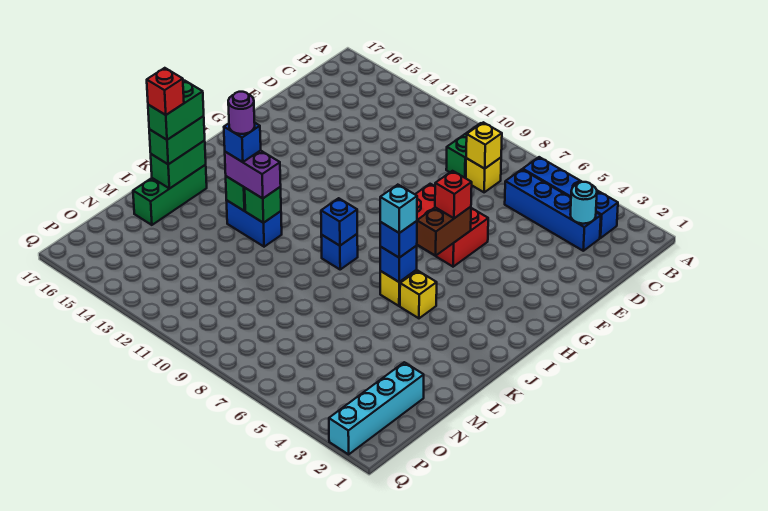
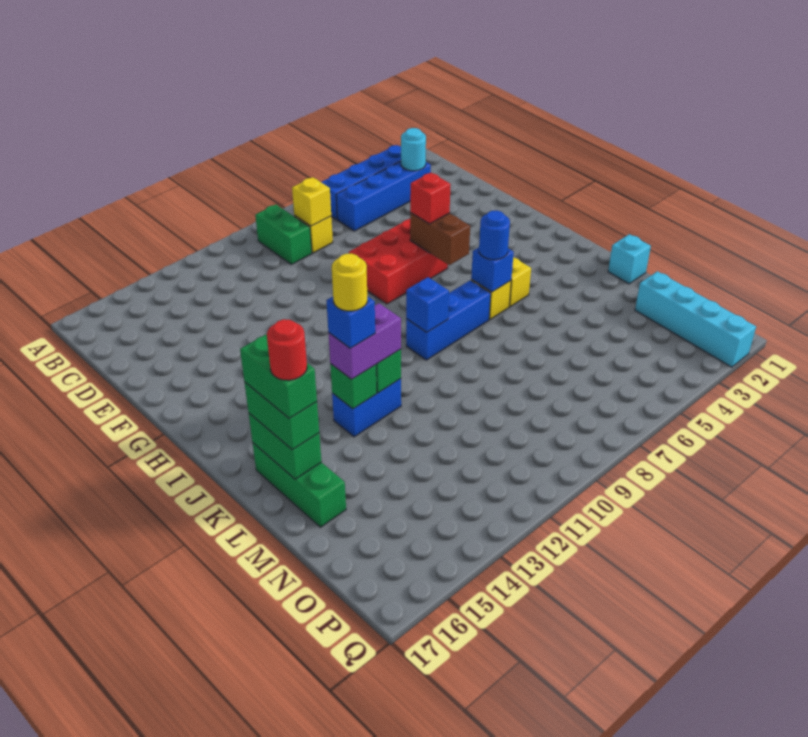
blue brick J6 level 3 -> blue round brick J6 level 3
cyan brick J6 level 4 -> cyan brick L1 level 1
blue brick J9 level 1 -> blue brick J7:J9 level 1
purple round brick K13 level 5 -> yellow round brick K13 level 5
red brick L16 level 5 -> red round brick L16 level 5

